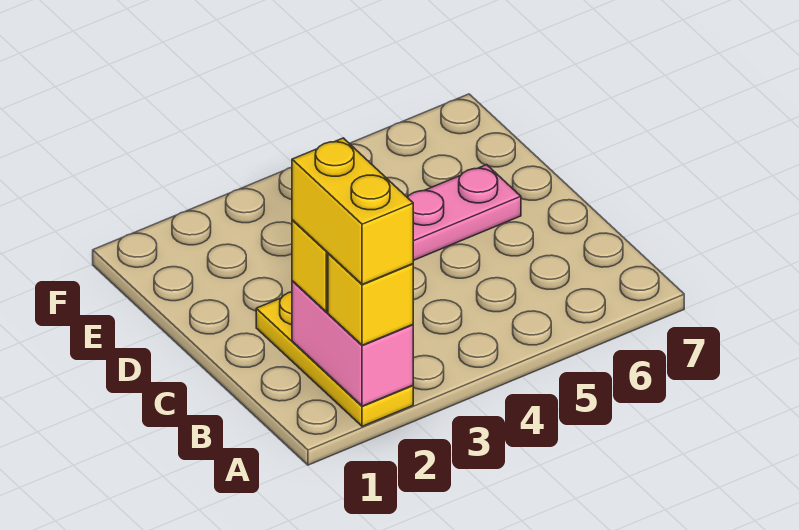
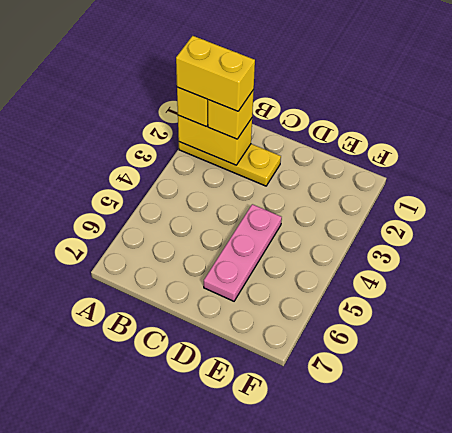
pink brick A2:B2 level 2 -> yellow brick A2:B2 level 2

